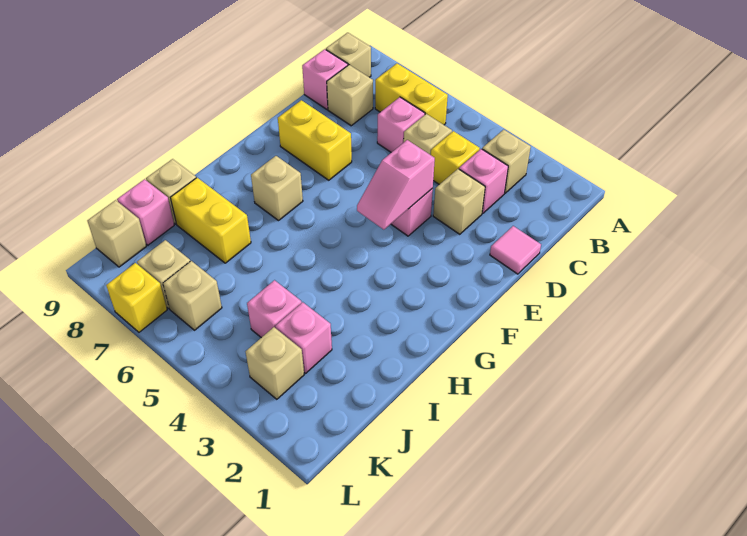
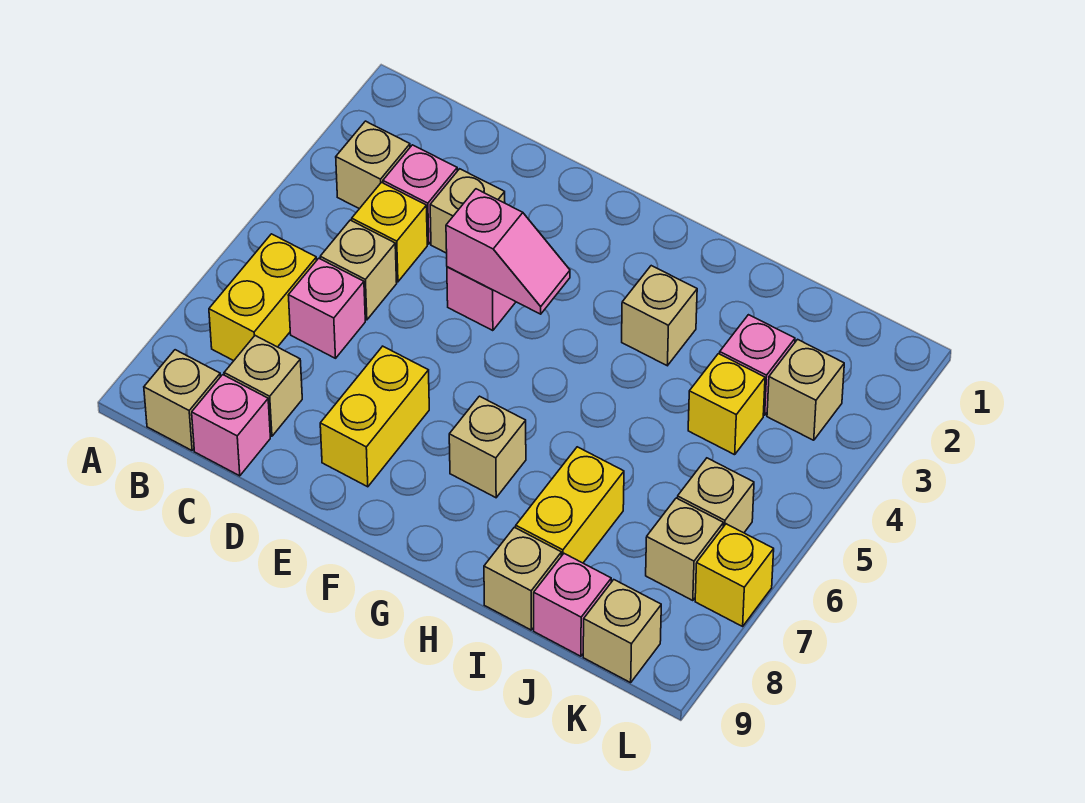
pink tile D1 level 1 -> none
none -> tan brick H3 level 1
pink brick J4 level 1 -> yellow brick J4 level 1

